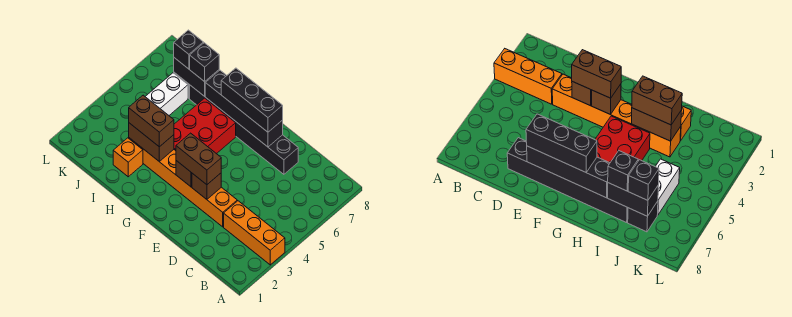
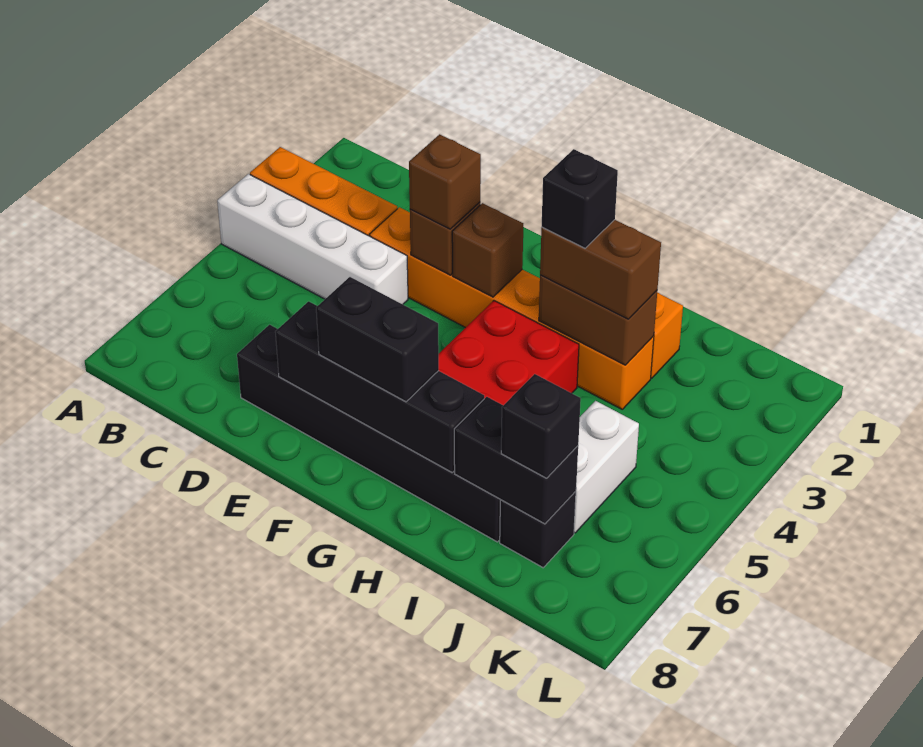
none -> white brick A4:D4 level 1
brown brick E3:F3 level 3 -> brown brick E3 level 3
black brick E7:G7 level 3 -> black brick F7:G7 level 3
black brick I7 level 3 -> black brick H3 level 4

